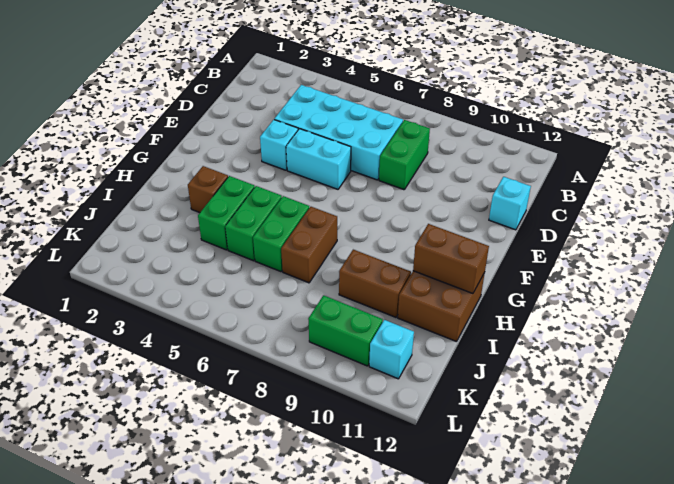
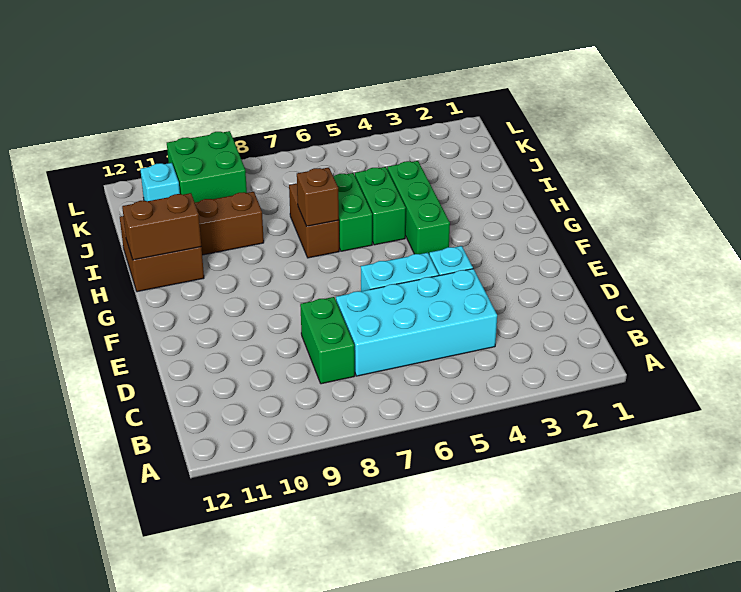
cyan brick D12 level 1 -> none
brown brick H3 level 1 -> brown brick H7 level 2
green brick H4:I4 level 1 -> green brick G4:I4 level 1
green brick K9:K10 level 1 -> green brick K9:L10 level 1

